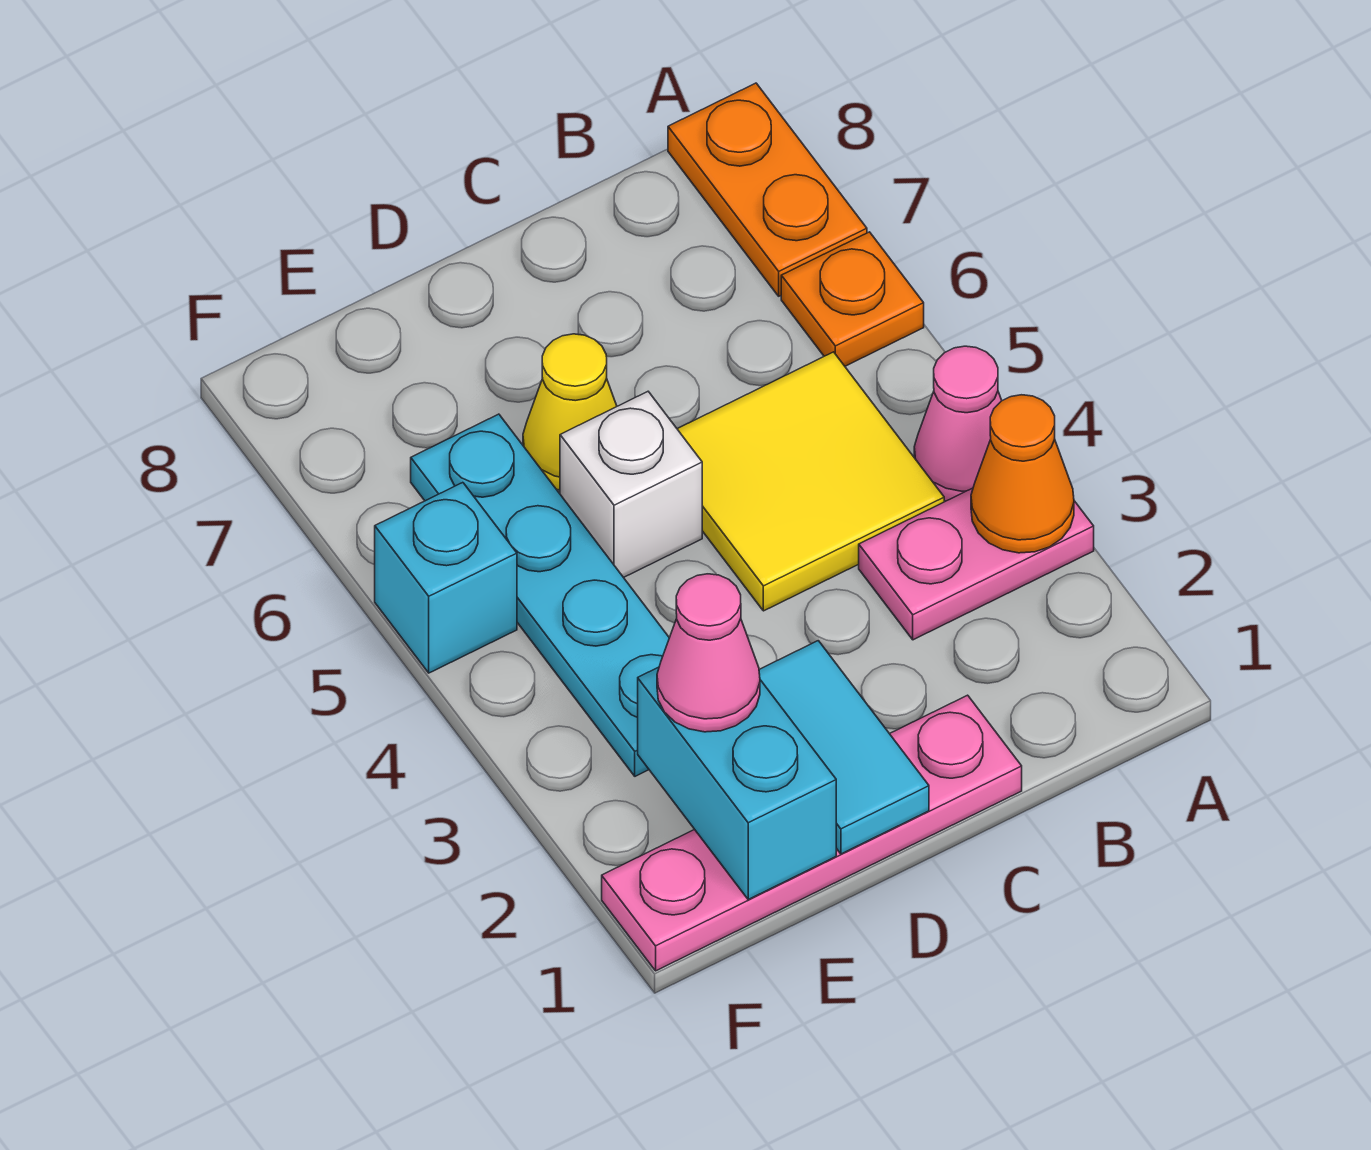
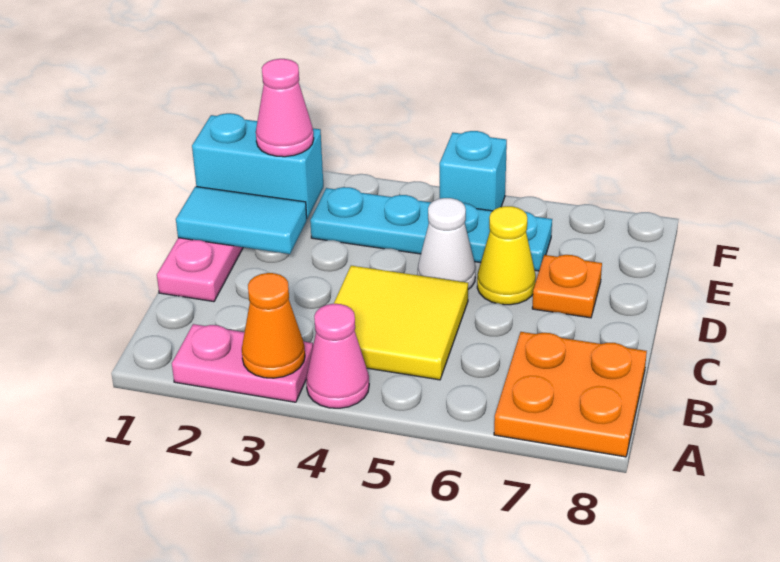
pink plate A3:B3 level 1 -> pink plate A2:A3 level 1
orange plate A6 level 1 -> orange plate D7 level 1
orange plate A7:A8 level 1 -> orange plate A7:B8 level 1
white brick D5 level 1 -> white cone D5 level 1

